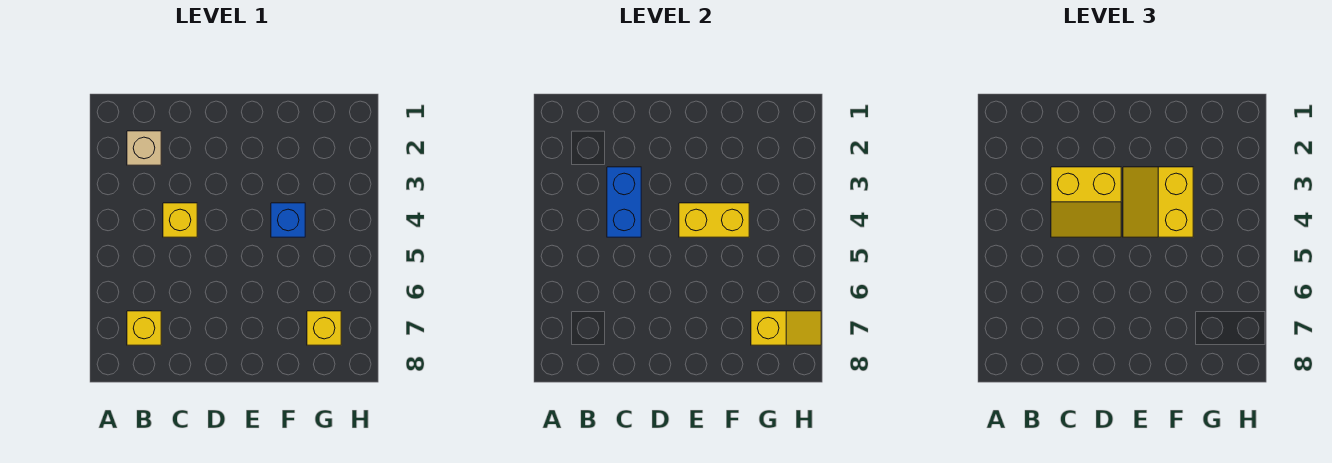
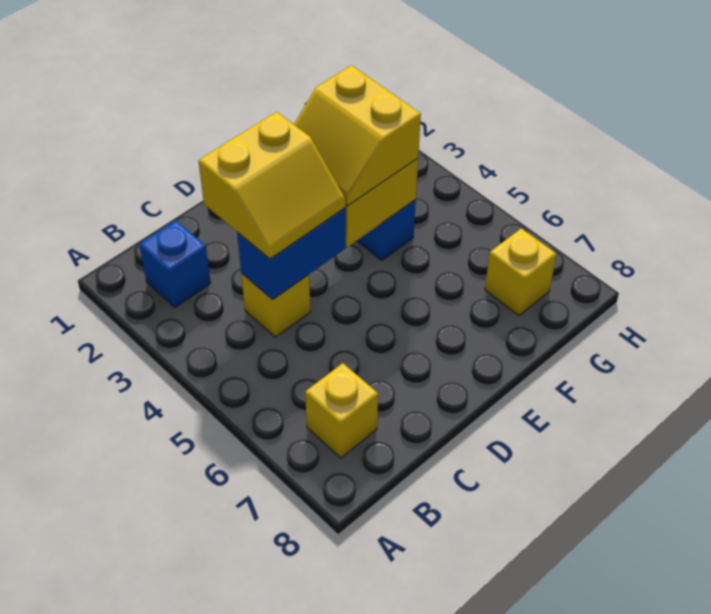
tan brick B2 level 1 -> blue brick B2 level 1
blue brick C3:C4 level 2 -> blue brick C4:D4 level 2
yellow slope G7:H7 level 2 top G -> none

